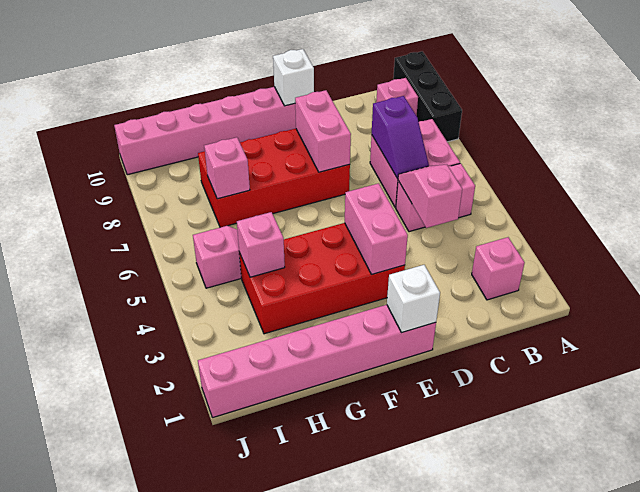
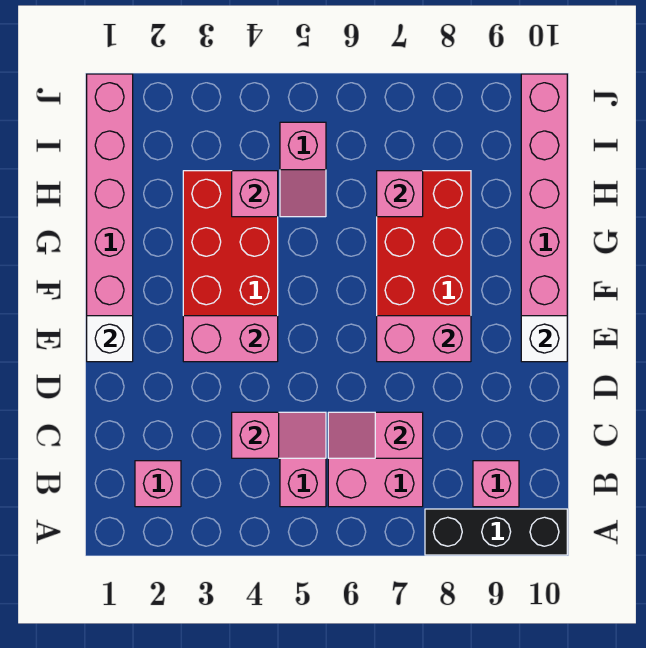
purple slope C6:C7 level 2 top 7 -> pink slope C6:C7 level 2 top 7

